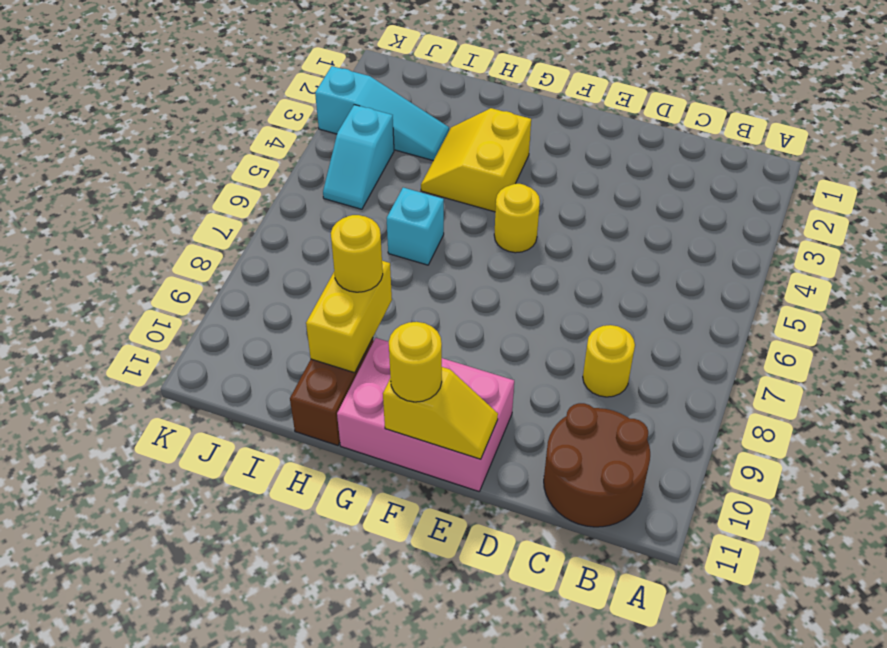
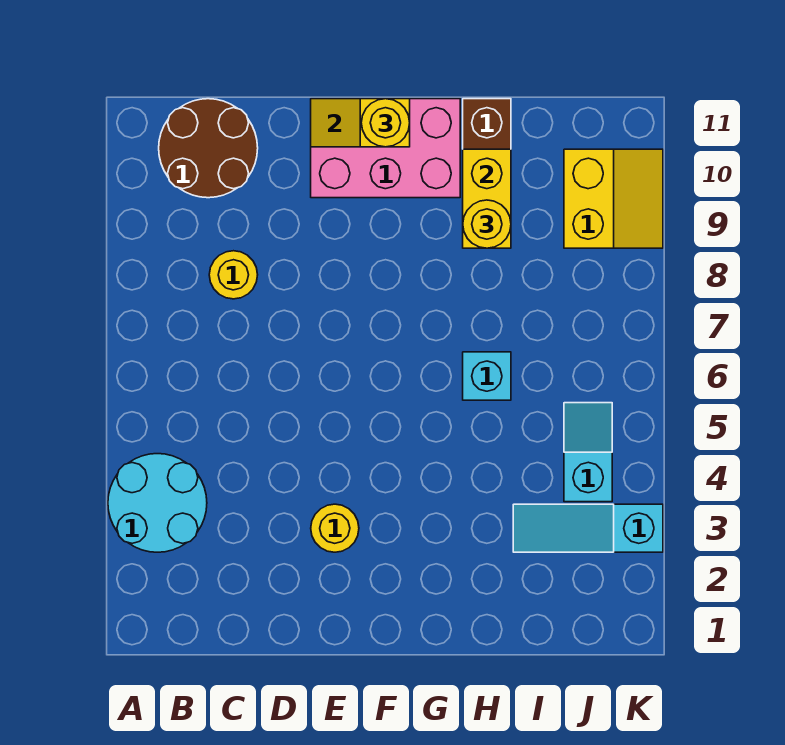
none -> cyan round brick A3:B4 level 1
yellow round brick F5 level 1 -> yellow round brick E3 level 1
yellow slope G3:H4 level 1 top G -> yellow slope J9:K10 level 1 top J

